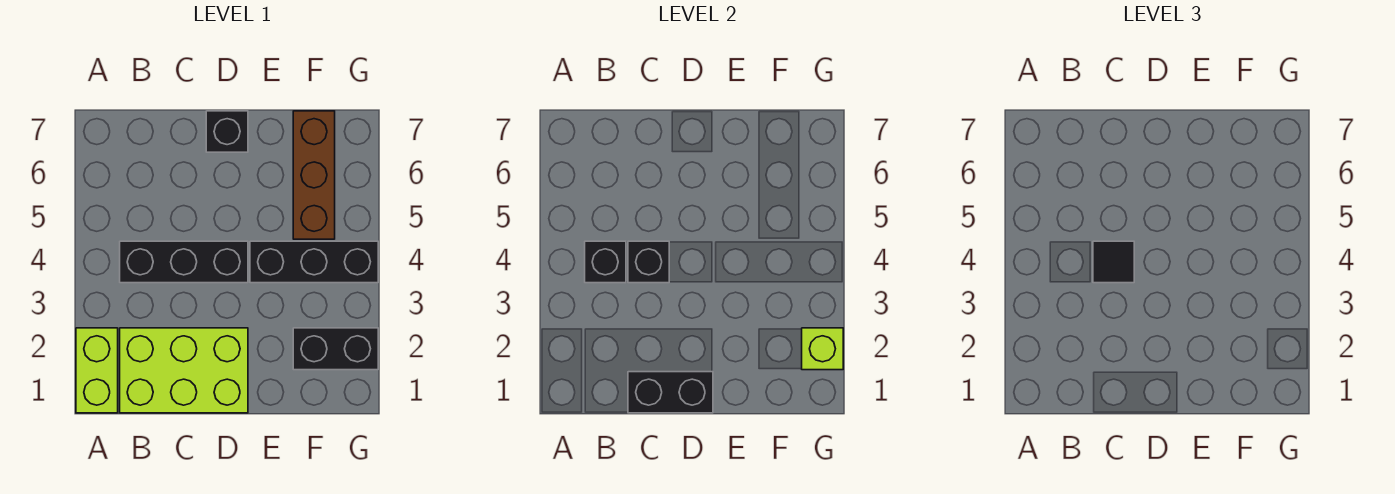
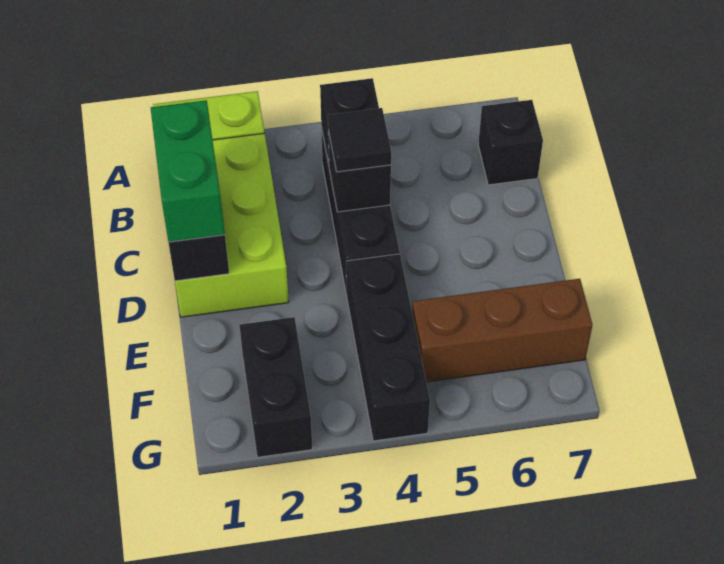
none -> green brick C1:D1 level 3
black brick D7 level 1 -> black brick B7 level 1
lime brick G2 level 2 -> none

